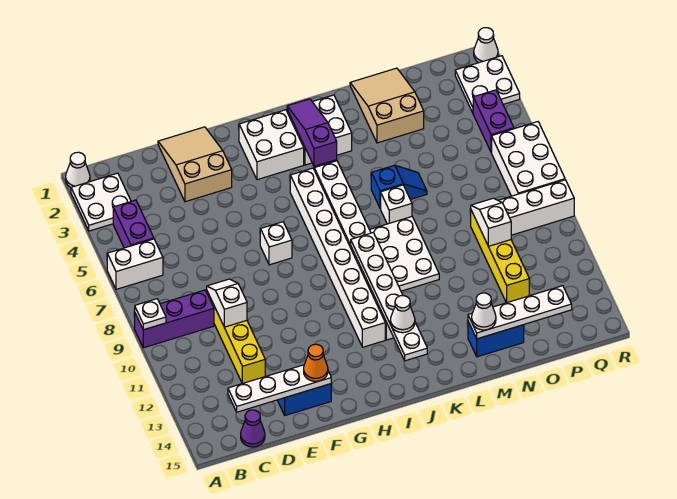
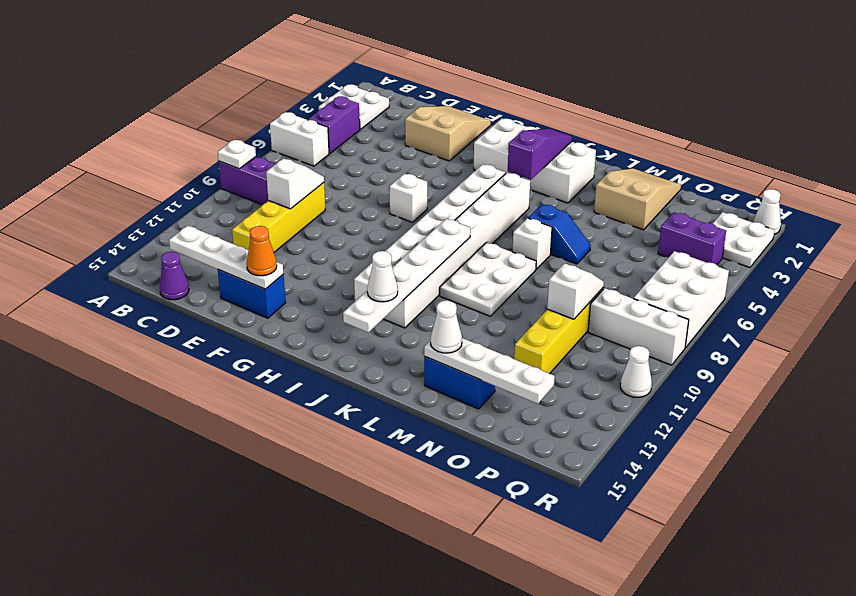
white cone A1 level 1 -> white cone R11 level 1
purple brick Q4:Q5 level 1 -> purple brick P4:Q4 level 1

